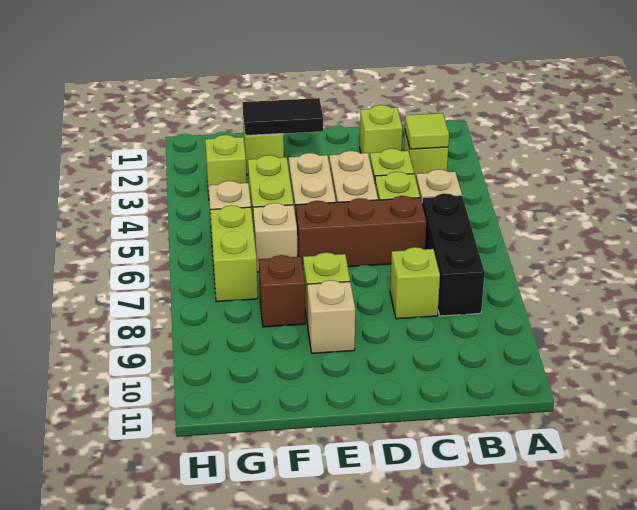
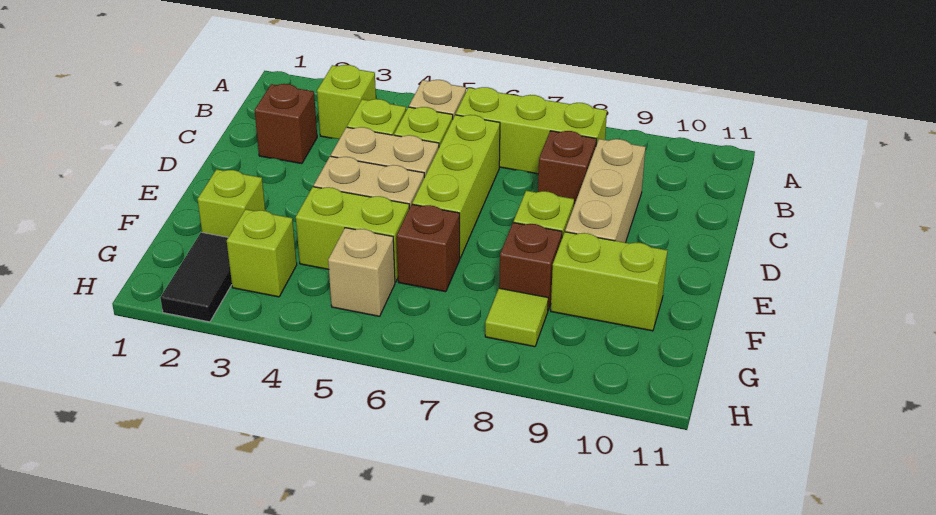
lime tile B3 level 2 -> lime tile G8 level 1
black brick B6:B8 level 1 -> lime brick B6:B8 level 1
lime brick C2 level 1 -> brown brick C2 level 1
brown brick C6:E6 level 1 -> lime brick C6:E6 level 1
lime brick C8 level 1 -> brown brick C8 level 1
black tile E2:F2 level 2 -> black tile G2:H2 level 1
tan brick E9 level 1 -> tan brick C9:E9 level 1
tan brick F6 level 1 -> brown brick F6 level 1
lime brick G6:G7 level 1 -> lime brick F9:F10 level 1

